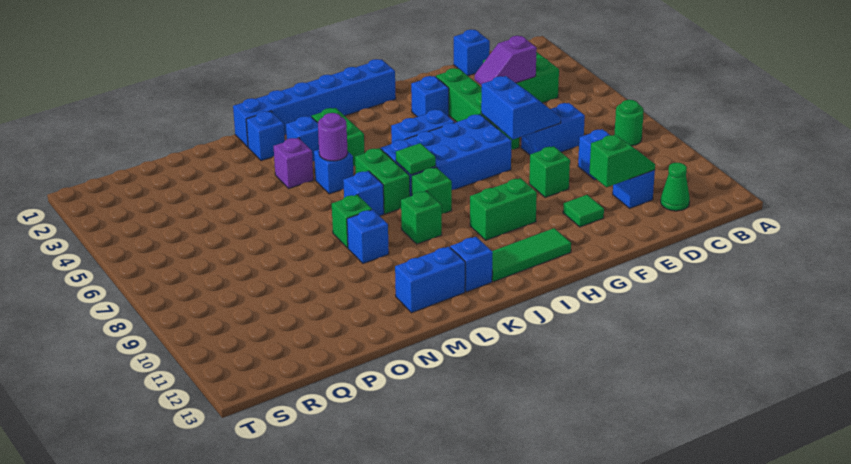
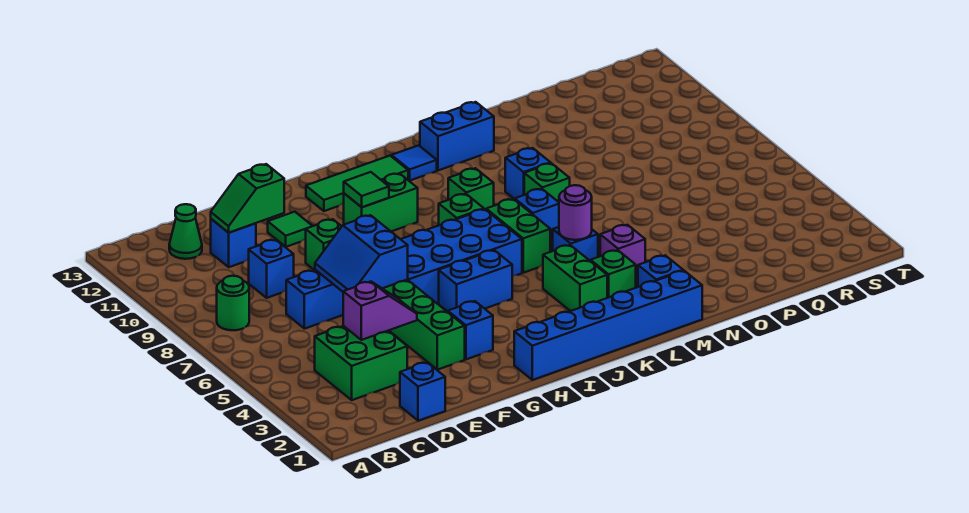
green tile J7 level 2 -> green tile H10 level 2
blue brick K12 level 1 -> blue tile K12 level 1
blue brick L3 level 1 -> green brick L3 level 1

